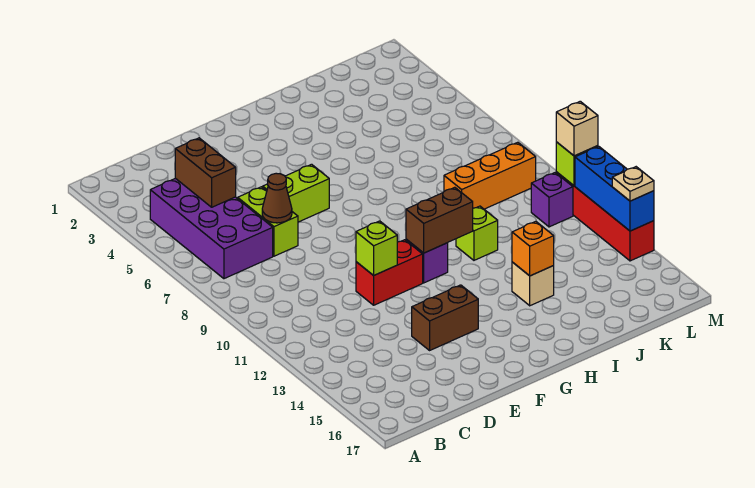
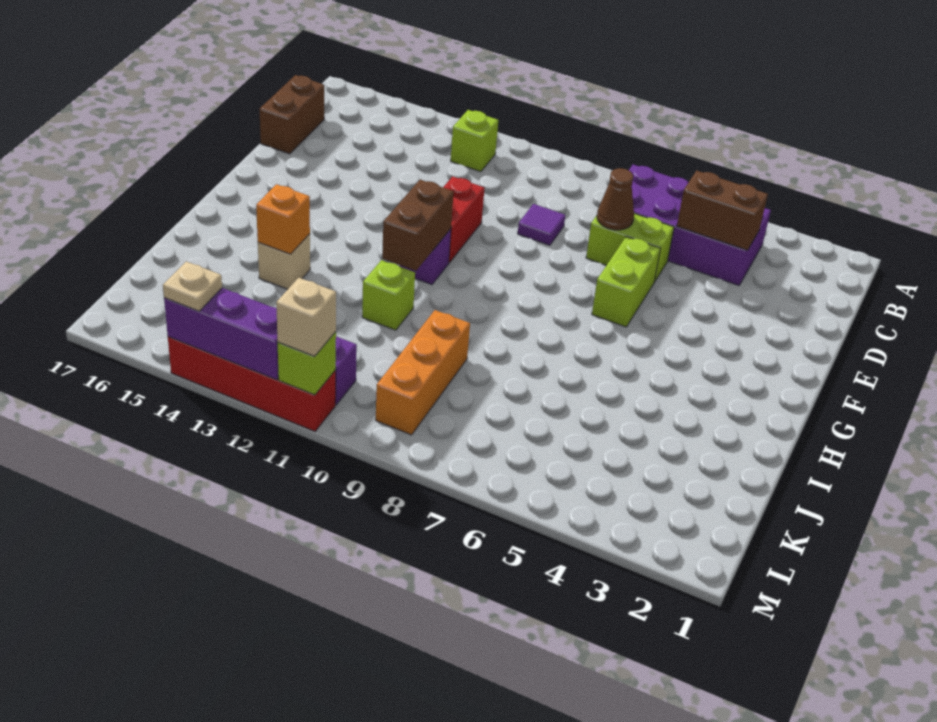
none -> purple tile D9 level 1
lime brick E11 level 2 -> lime brick B12 level 1
brown brick E14:F14 level 1 -> brown brick C17:D17 level 1
blue brick M12:M14 level 2 -> purple brick M12:M14 level 2

